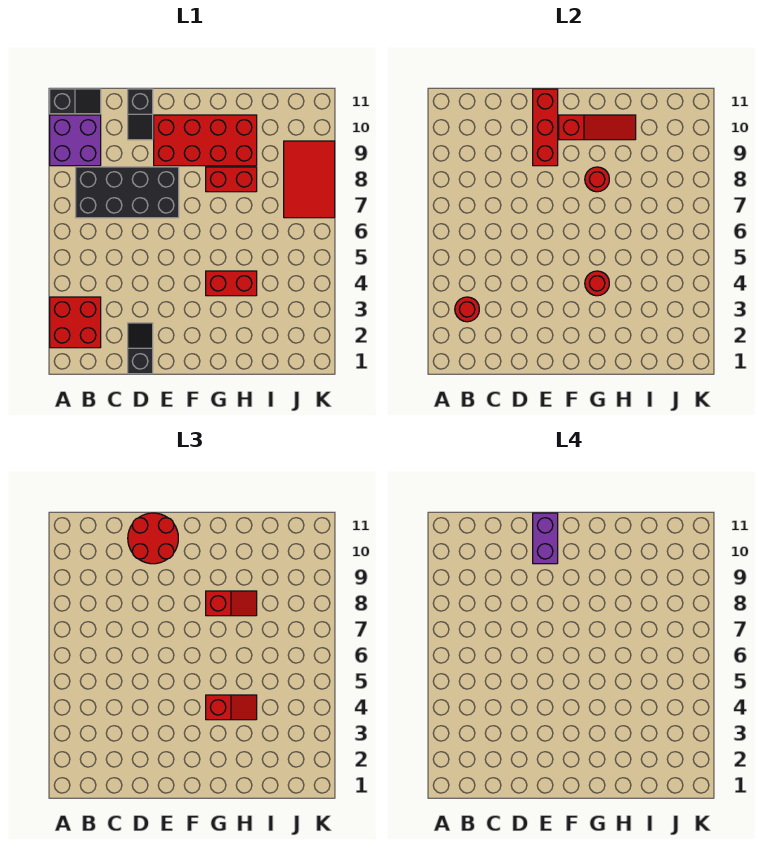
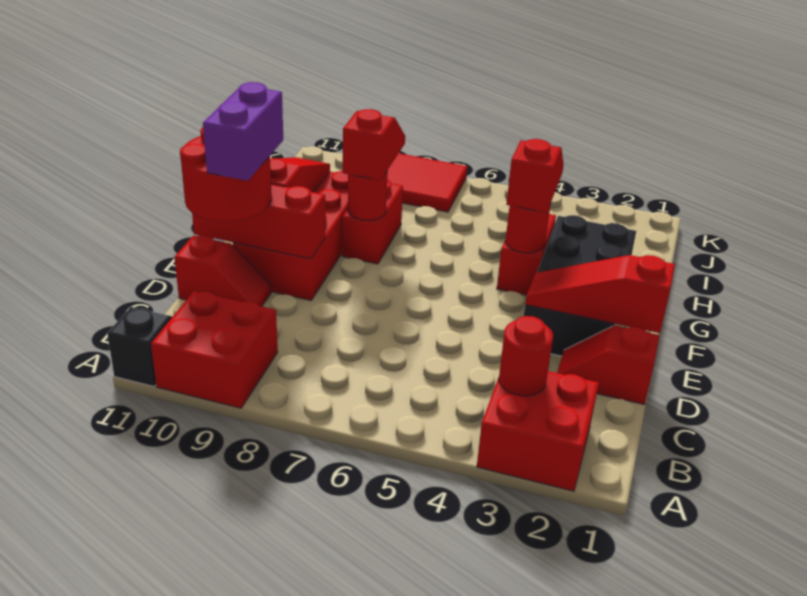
purple brick A9:B10 level 1 -> red brick A9:B10 level 1
black brick B7:E8 level 1 -> black brick E2:H3 level 1
black slope D1:D2 level 1 top 1 -> red slope D1:D2 level 1 top 1
black slope D10:D11 level 1 top 11 -> red slope D10:D11 level 1 top 11
none -> red slope E1:E3 level 2 top 1
purple brick E10:E11 level 4 -> purple brick D10:E10 level 4

